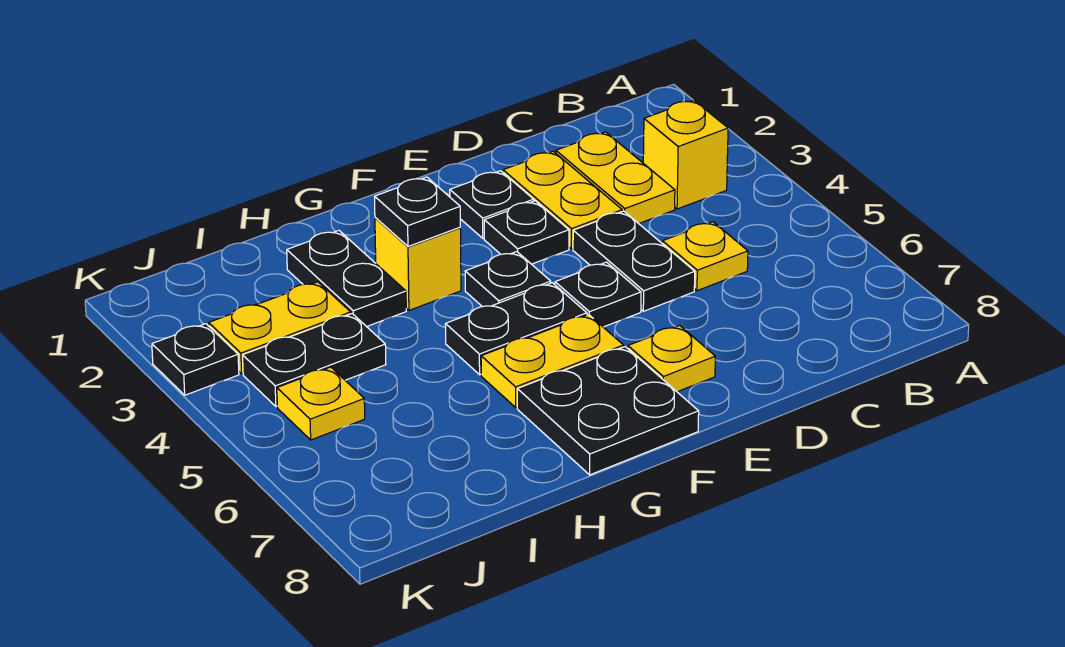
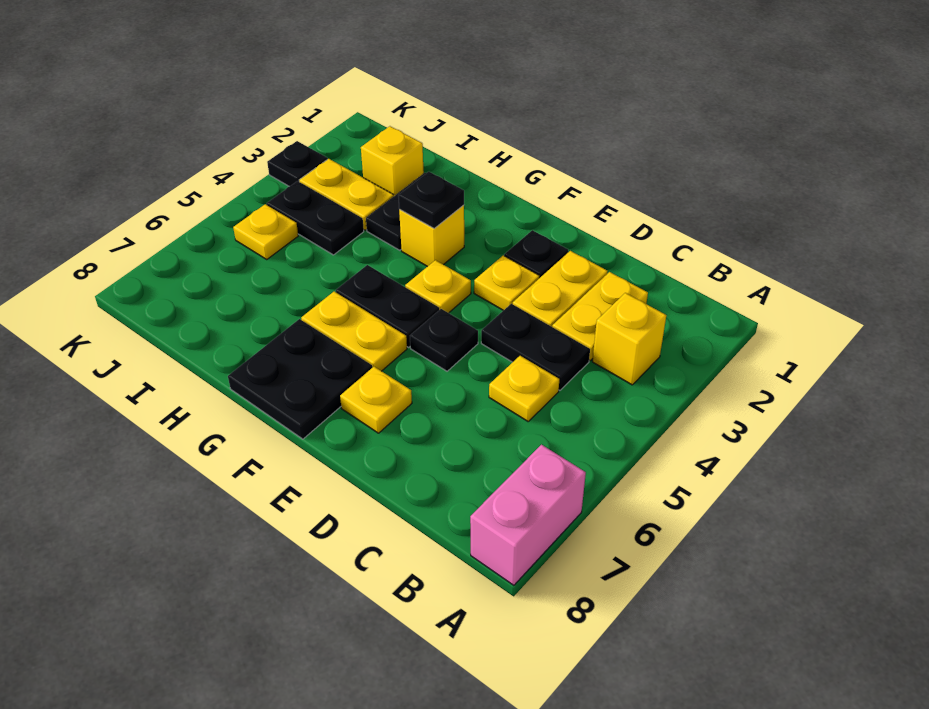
none -> pink brick A7:A8 level 1
black plate D4:D5 level 1 -> black plate C4:D4 level 1
black plate E3 level 1 -> yellow plate E3 level 1
black plate F4 level 1 -> yellow plate F4 level 1
none -> yellow brick I2 level 1

